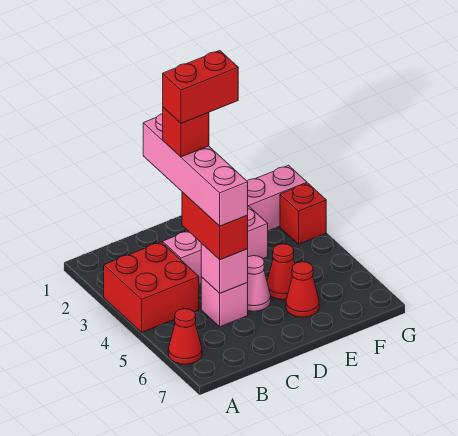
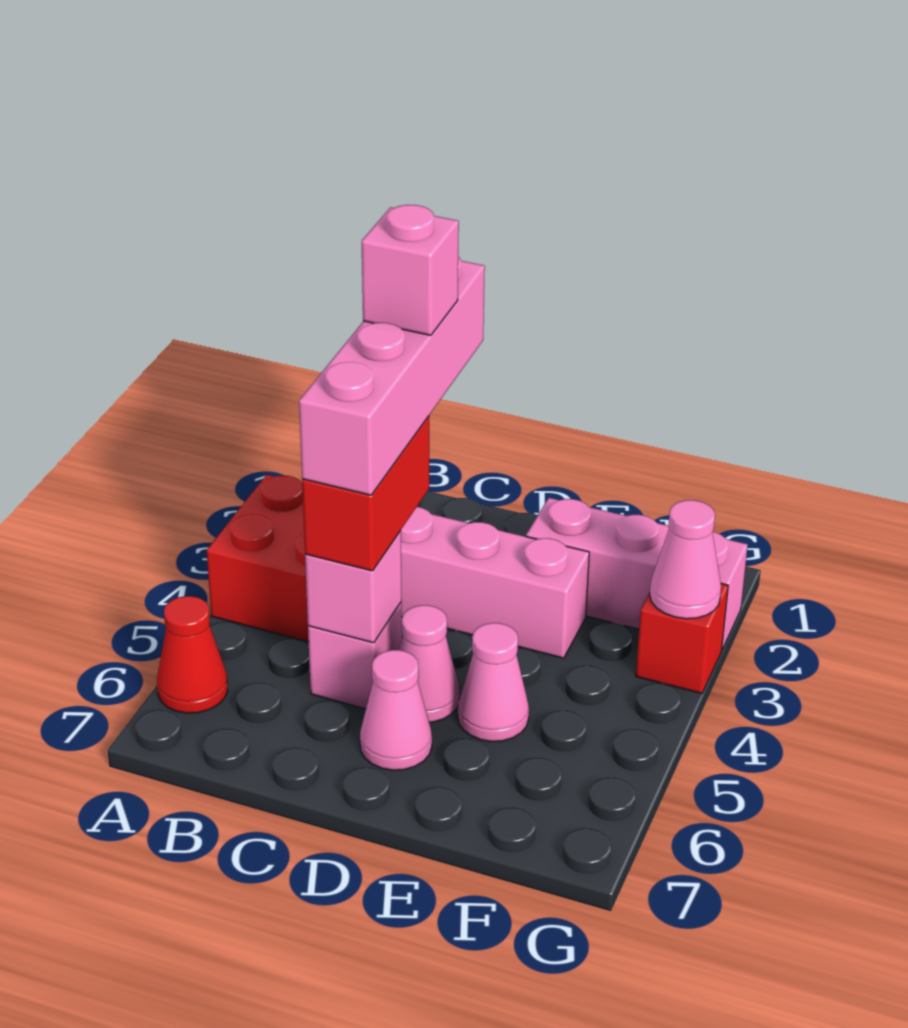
red brick C3 level 5 -> pink brick C3 level 5
red brick C3:D3 level 6 -> none
none -> pink cone D6 level 1
red cone E5 level 1 -> pink cone E5 level 1
red cone E6 level 1 -> none
none -> pink cone G3 level 2

